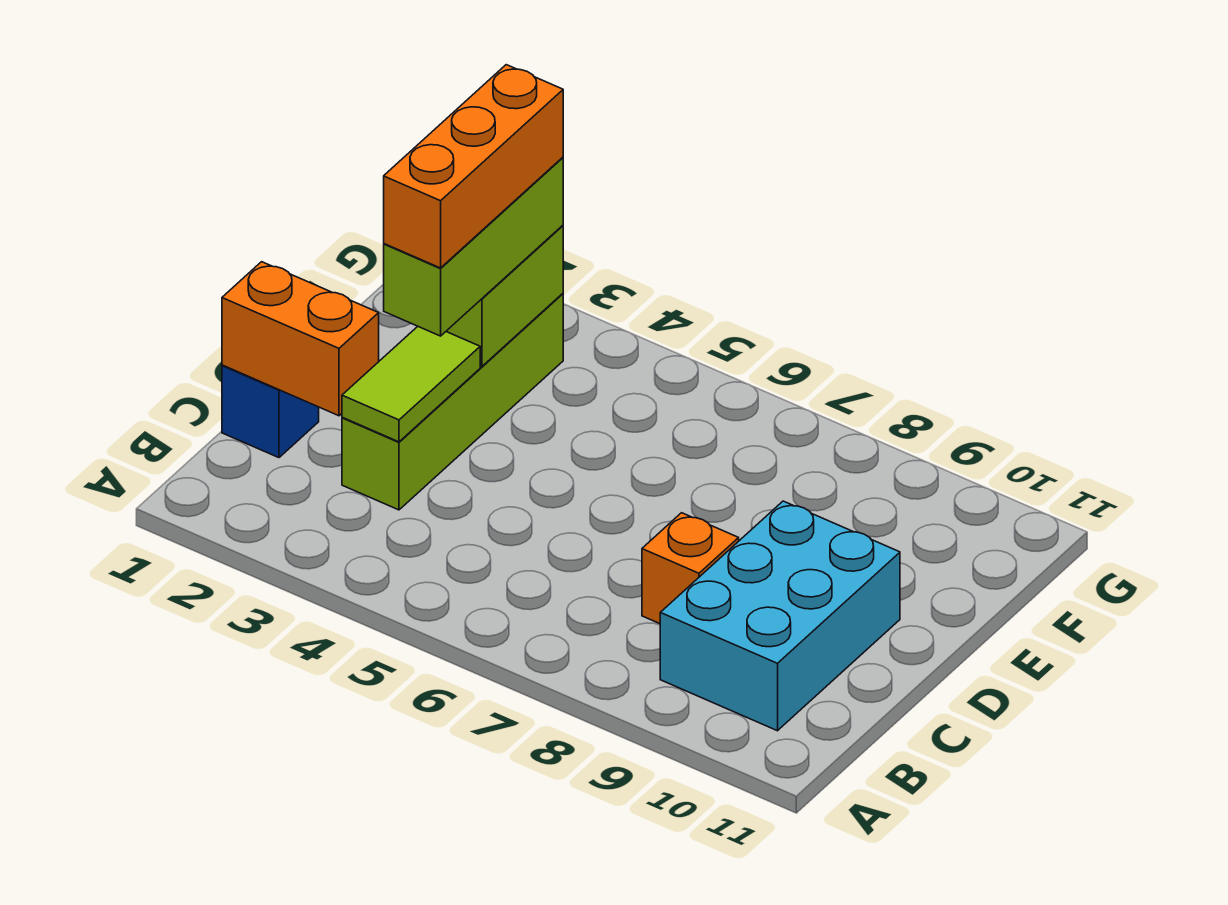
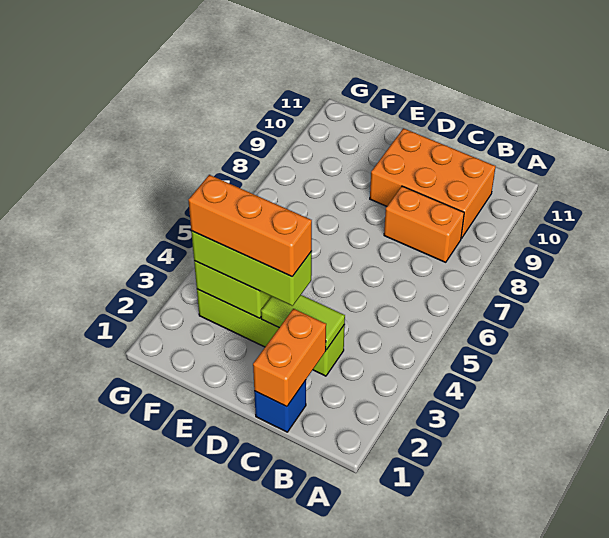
cyan brick B9:D10 level 1 -> orange brick B9:D10 level 1
orange brick C8 level 1 -> orange brick B8:C8 level 1

